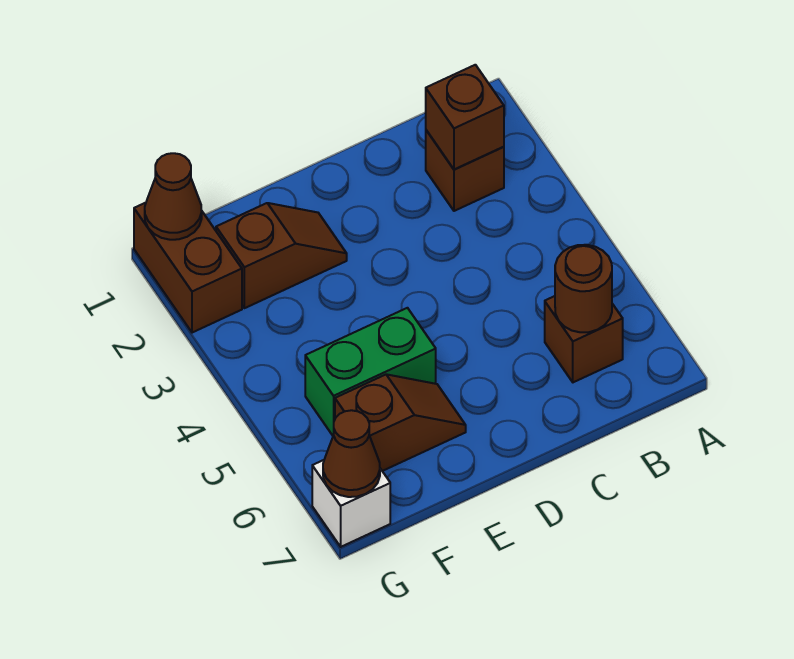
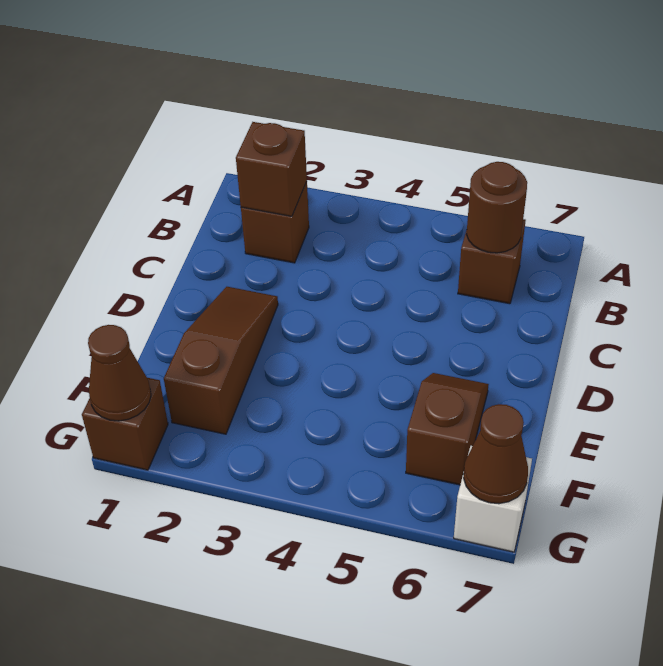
brown slope E2:F2 level 1 top F -> brown slope D2:F2 level 1 top F
green brick E5:F5 level 1 -> none
brown brick G1:G2 level 1 -> brown brick G1 level 1

